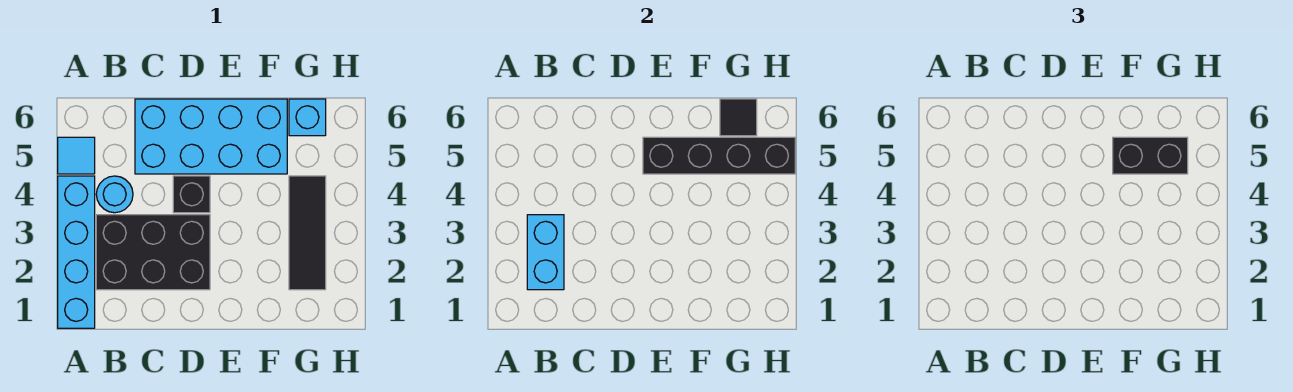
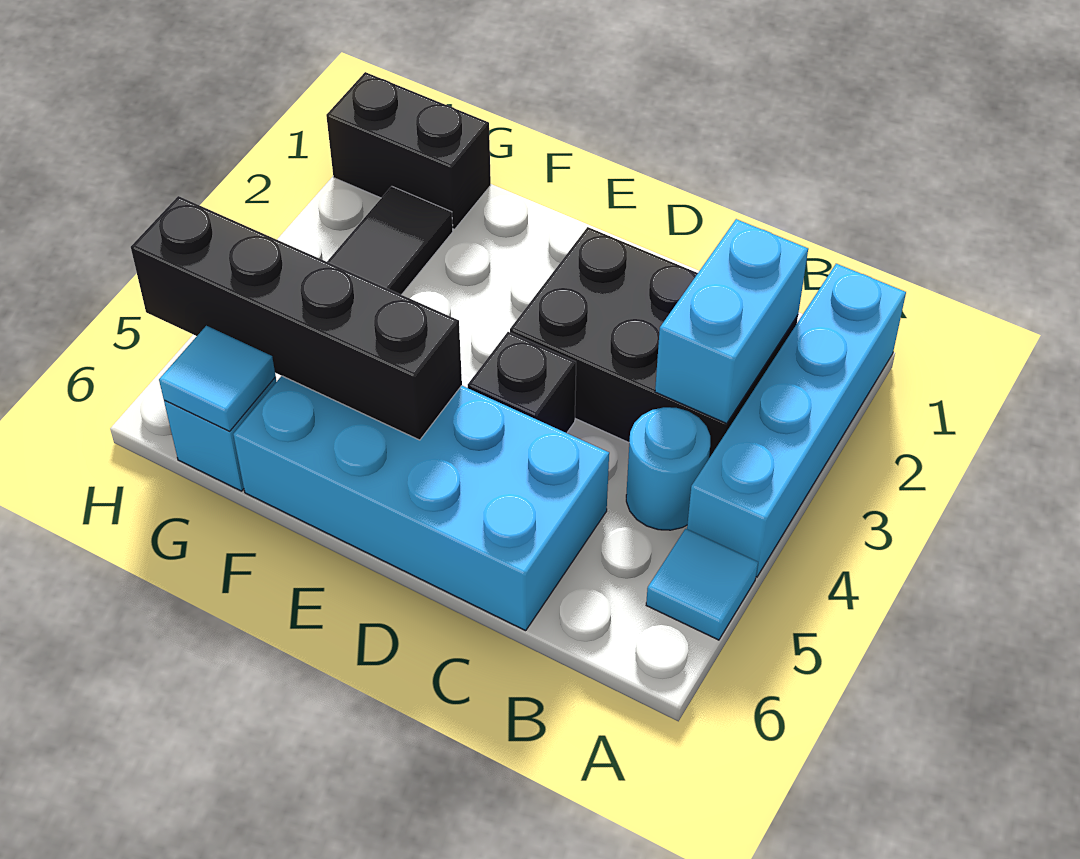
black brick F5:G5 level 3 -> black brick G1:H1 level 1
black tile G6 level 2 -> cyan tile G6 level 2

